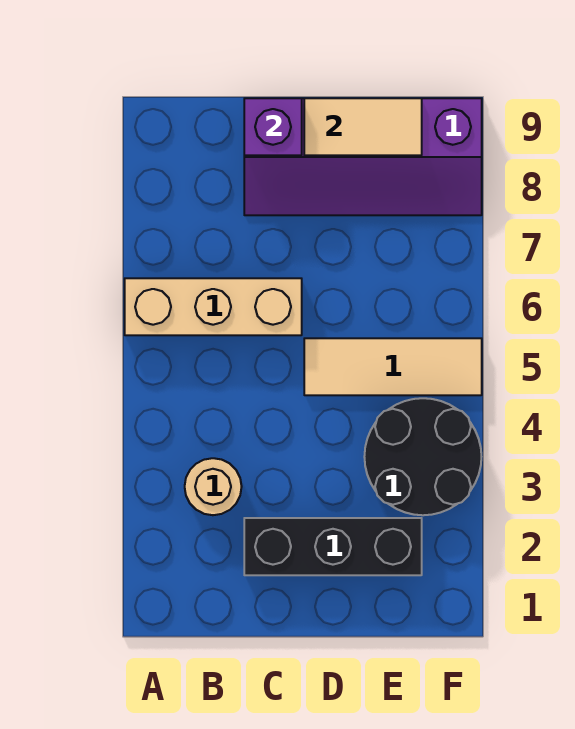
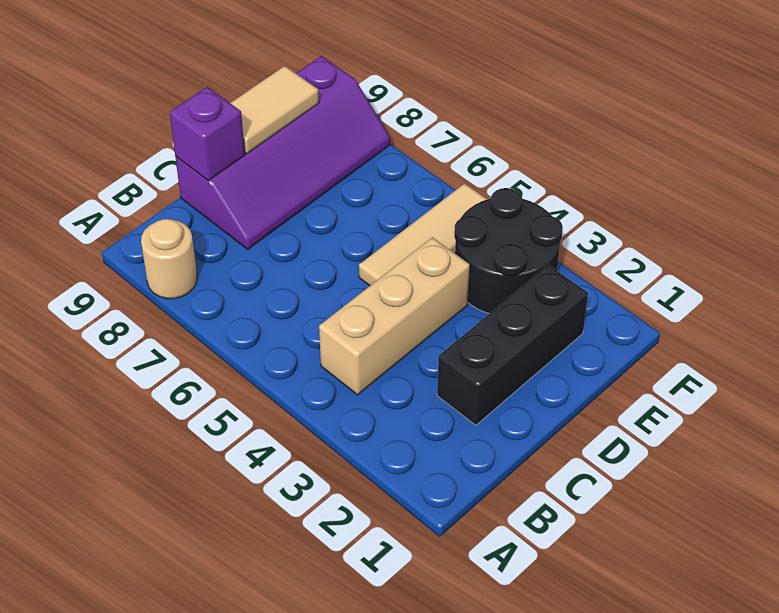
tan brick A6:C6 level 1 -> tan brick B4:D4 level 1
tan round brick B3 level 1 -> tan round brick A8 level 1

